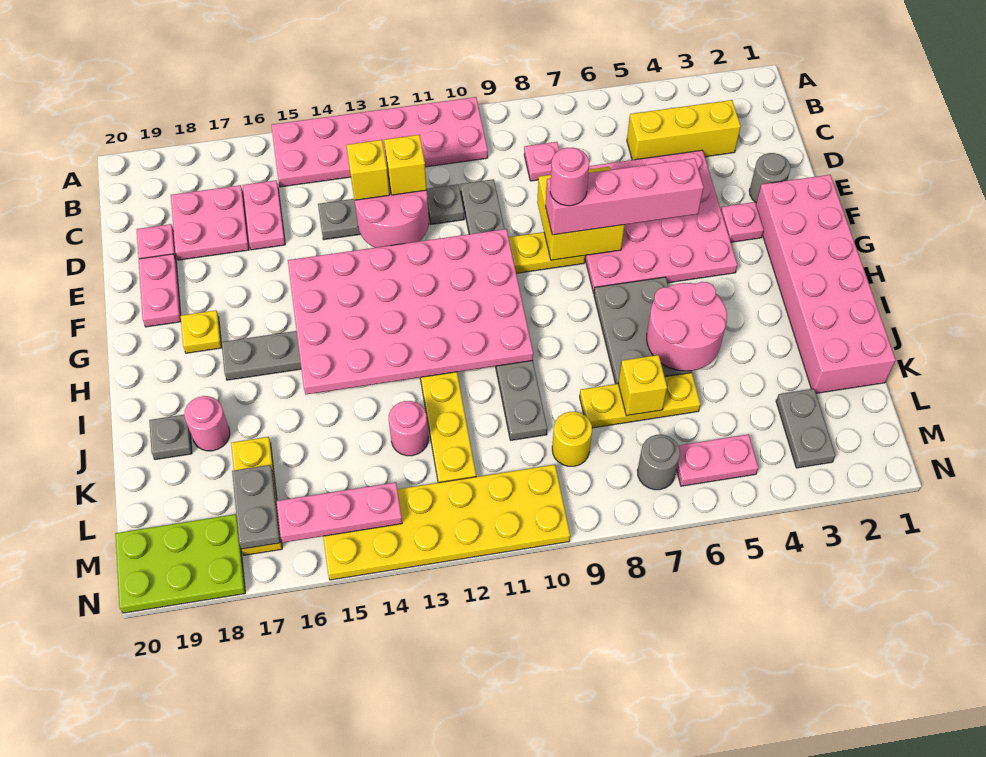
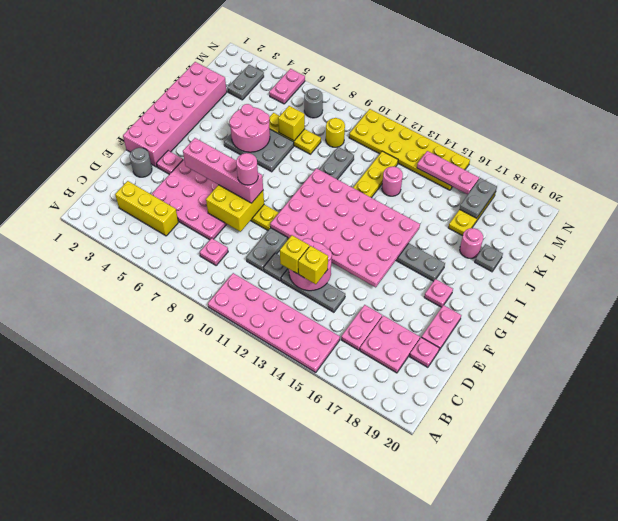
yellow plate G18 level 1 -> pink plate G18 level 1
grey plate H6:J7 level 1 -> grey plate I5:J7 level 1
pink plate M5:M6 level 1 -> pink plate M5:N5 level 1
lime plate M18:N20 level 1 -> none

